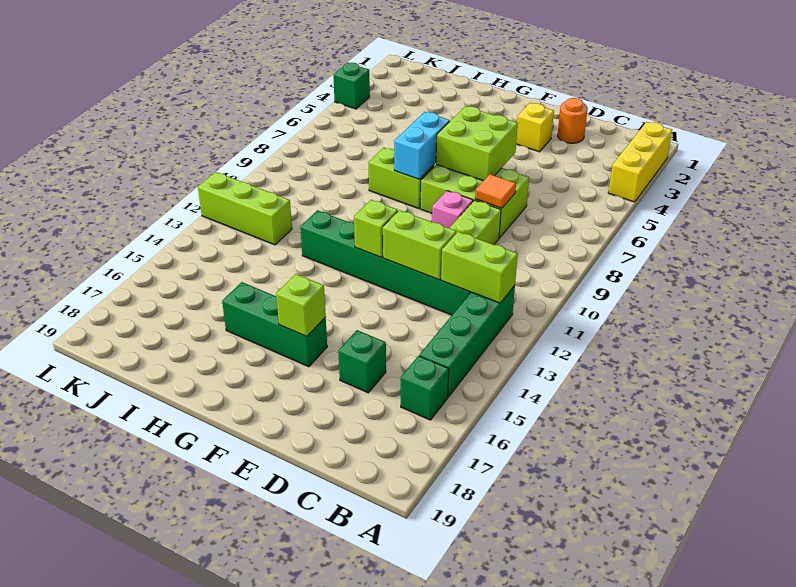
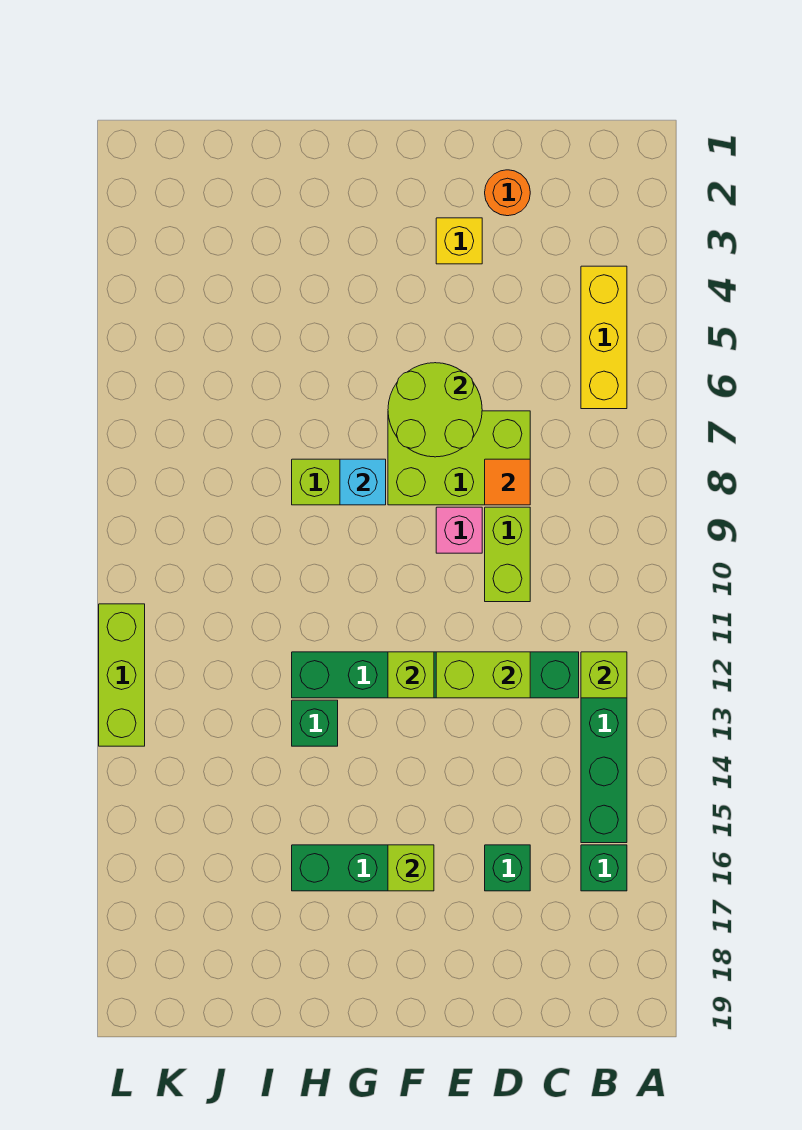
yellow brick A2:A4 level 1 -> yellow brick B4:B6 level 1
lime brick B12:C12 level 2 -> lime brick B12 level 2
lime brick E6:F7 level 2 -> lime round brick E6:F7 level 2
cyan brick G7:G8 level 2 -> cyan brick G8 level 2
lime brick J12:L12 level 1 -> lime brick L11:L13 level 1
green brick L4 level 1 -> green brick H13 level 1

